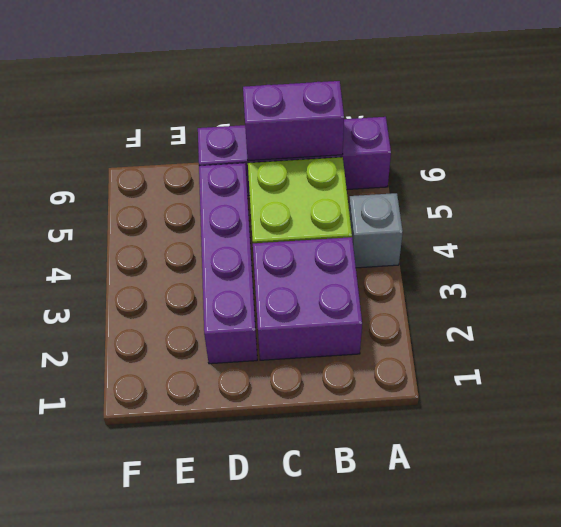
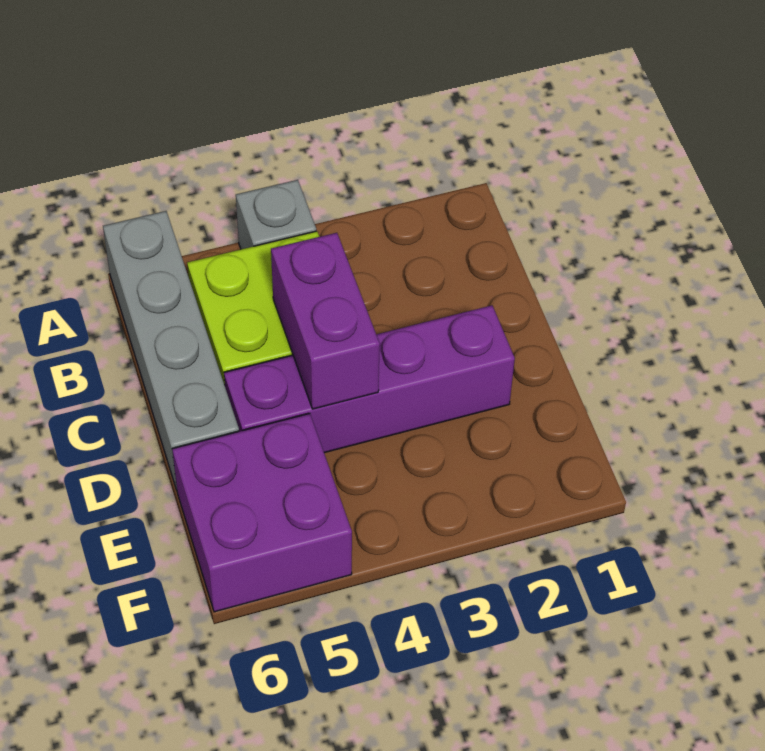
purple brick A6:D6 level 1 -> grey brick A6:D6 level 1
purple brick B2:C3 level 1 -> purple brick E5:F6 level 1
purple brick B6:C6 level 2 -> purple brick C4:D4 level 2

